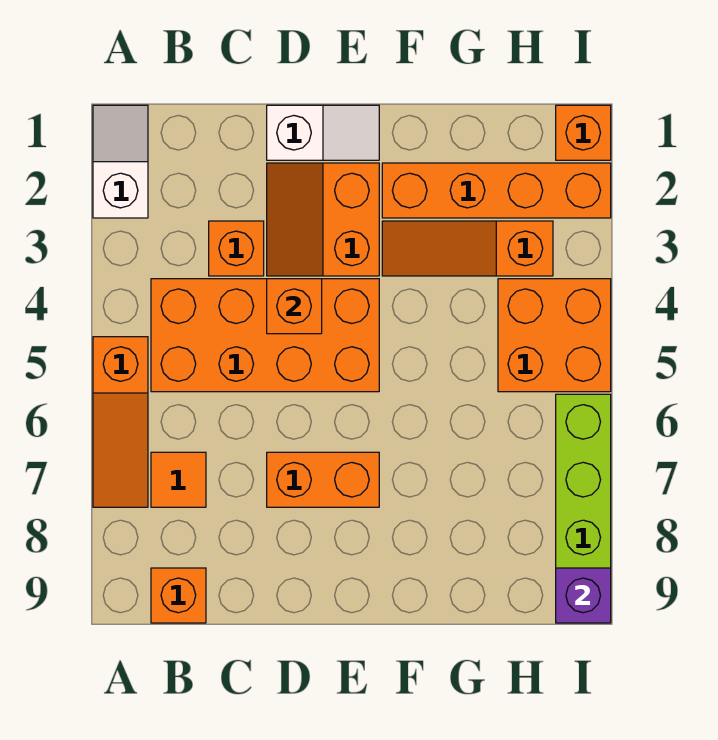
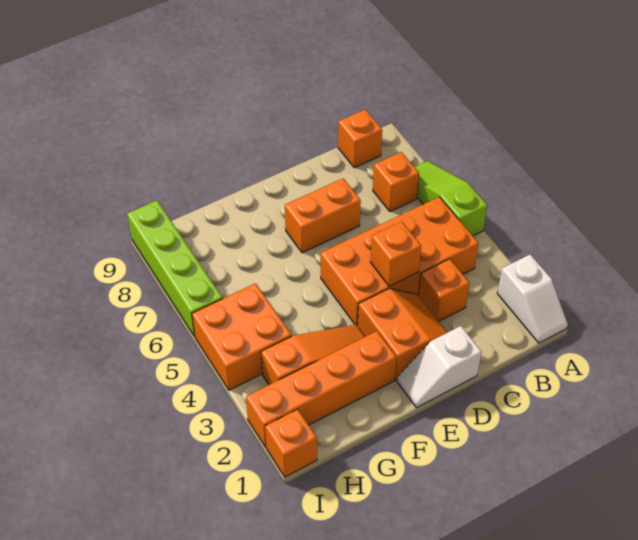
orange slope A5:A7 level 1 top 5 -> lime slope A5:A7 level 1 top 5
orange tile B7 level 1 -> orange brick B7 level 1
purple brick I9 level 2 -> none

